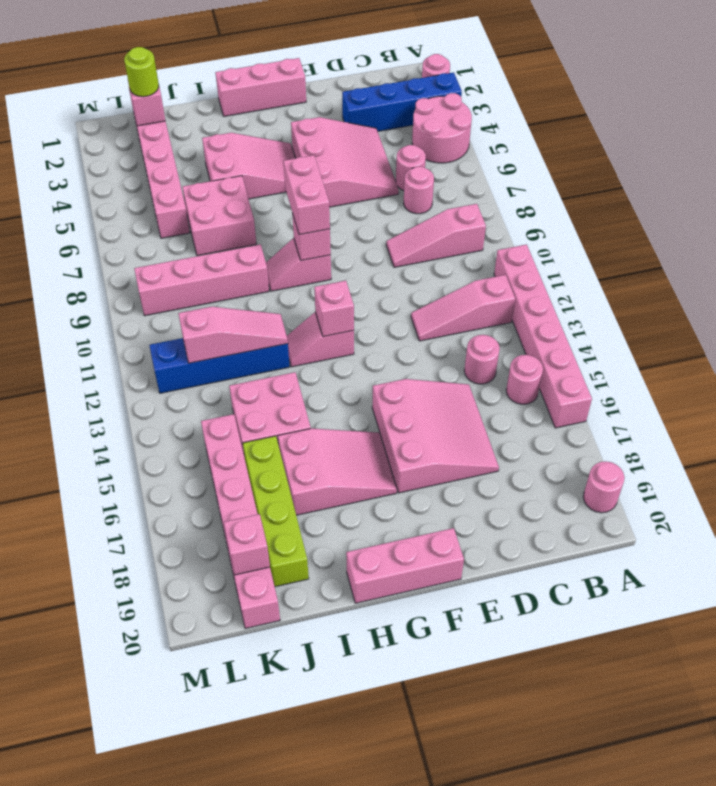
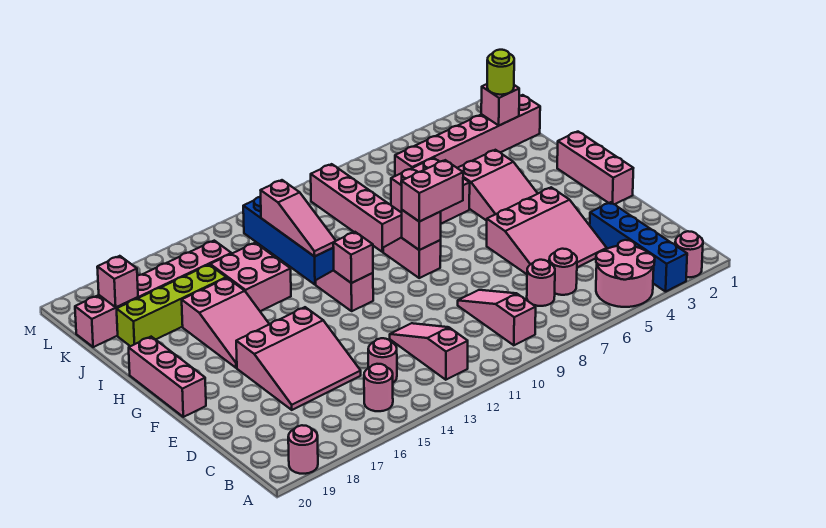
pink brick A11:A16 level 1 -> none

